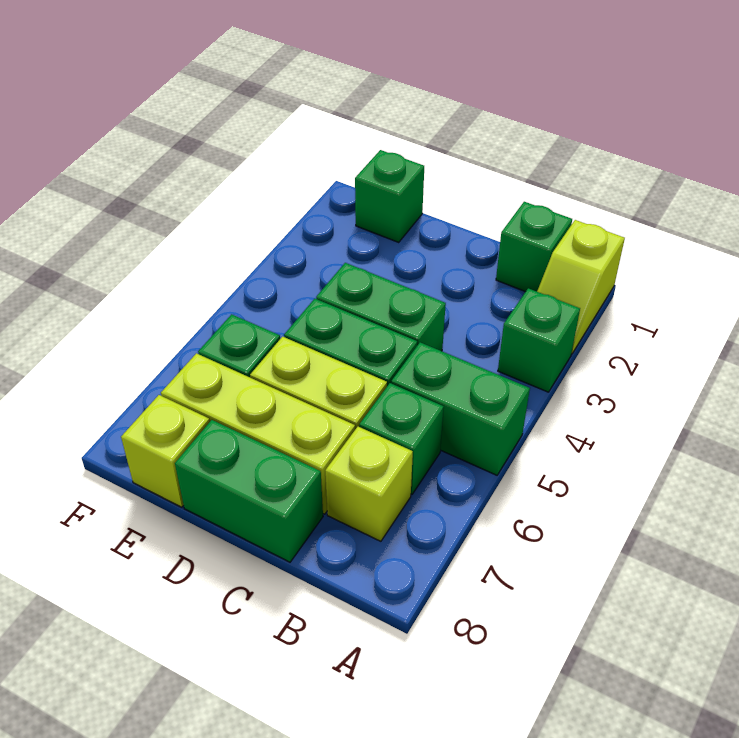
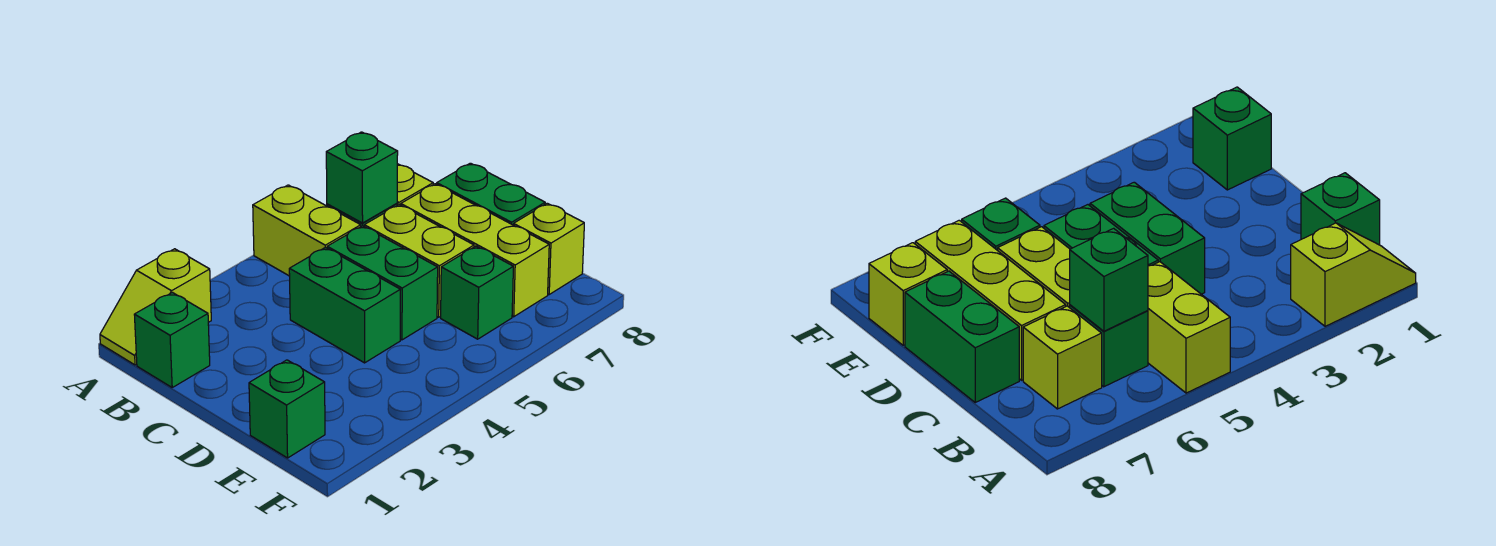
lime slope A1:A2 level 1 top 1 -> lime slope A1:A2 level 1 top 2
green brick A3 level 1 -> green brick B6 level 2
green brick A5:B5 level 1 -> lime brick A5:B5 level 1

